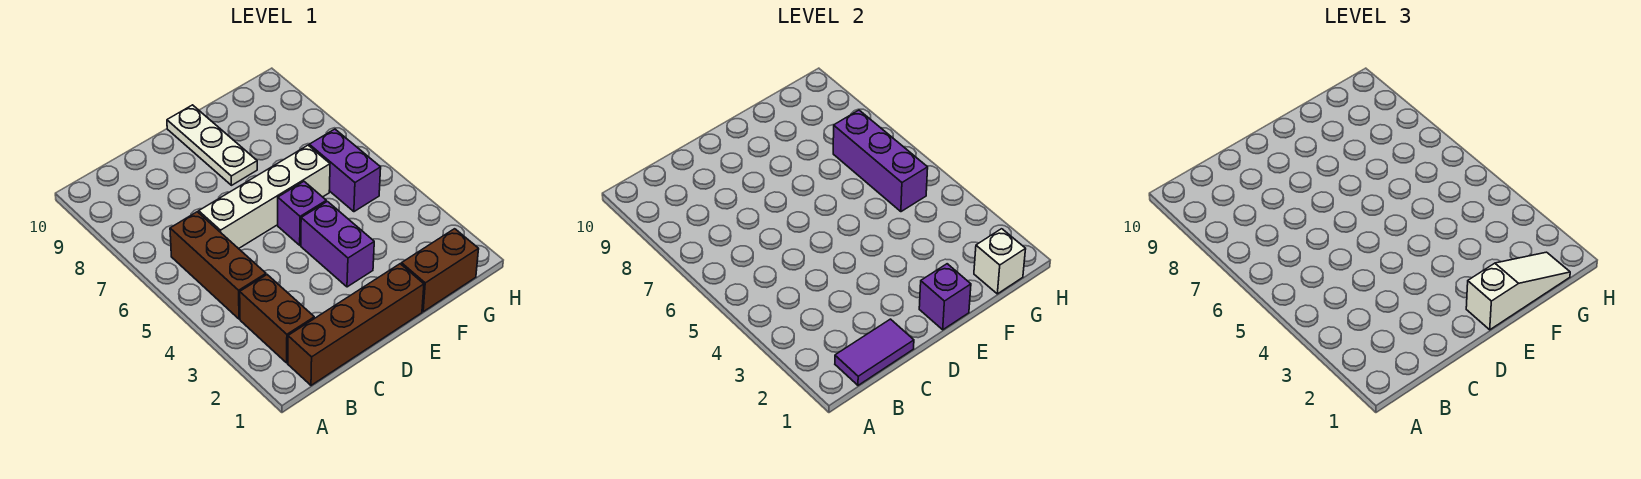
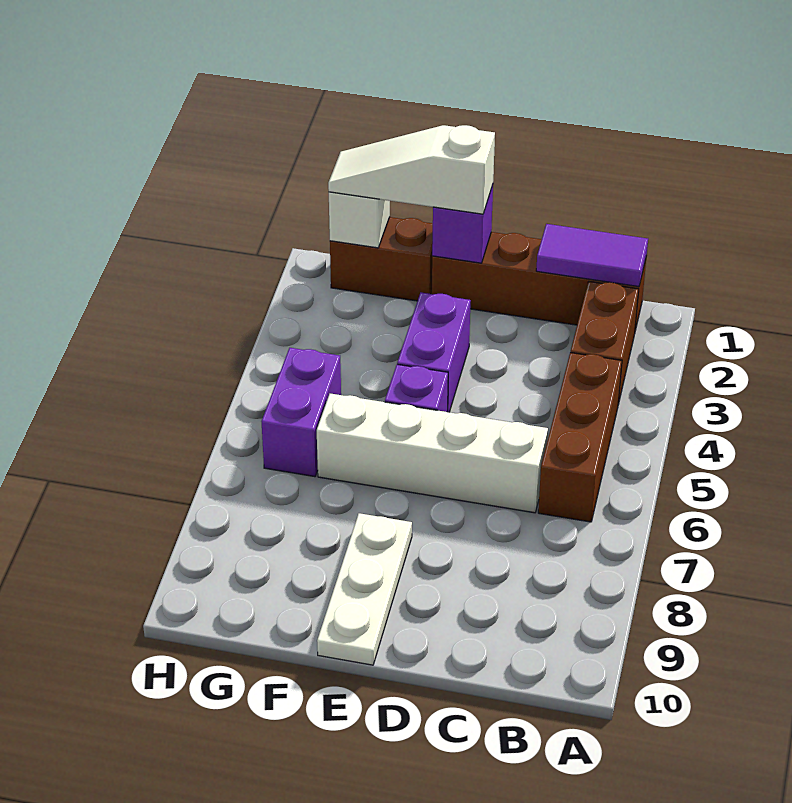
purple brick G5:G7 level 2 -> none

